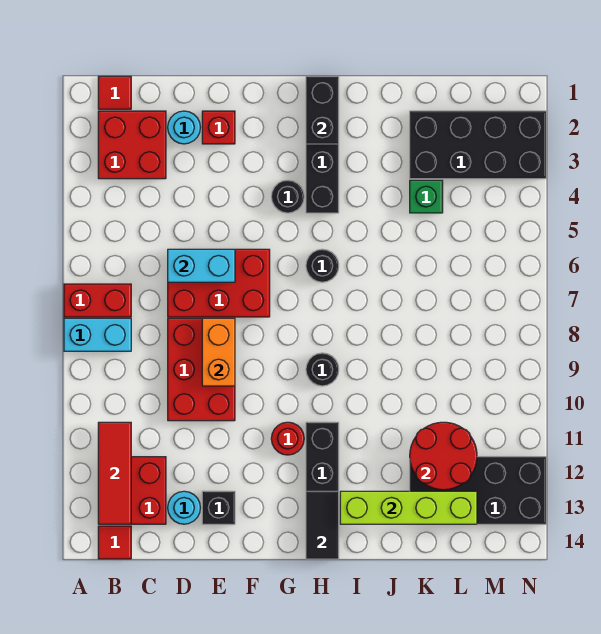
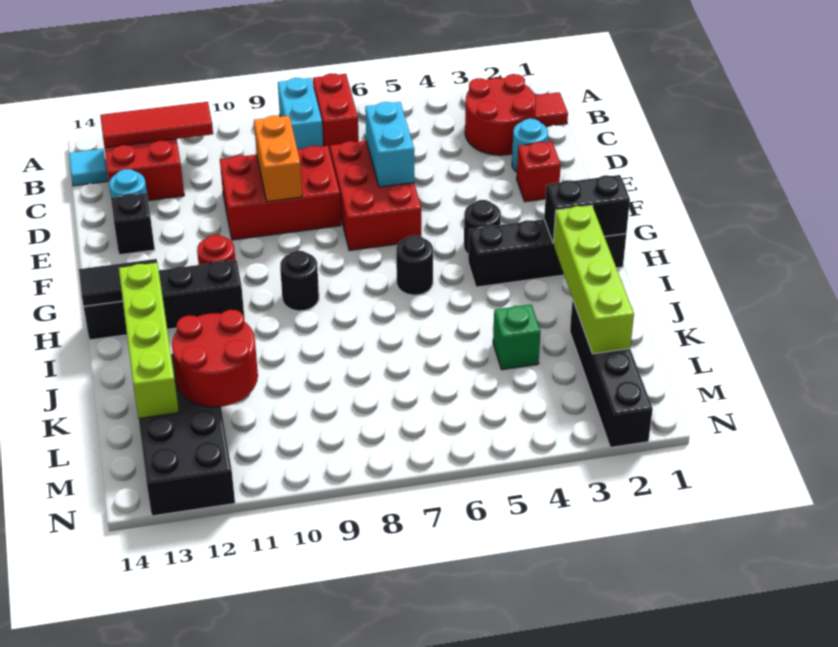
red brick B2:C3 level 1 -> red round brick B2:C3 level 1
red tile B14 level 1 -> cyan tile B14 level 1
orange brick E8:E9 level 2 -> orange brick D9:E9 level 2
none -> lime brick I2:L2 level 2
black brick K2:N3 level 1 -> black brick K2:N2 level 1

